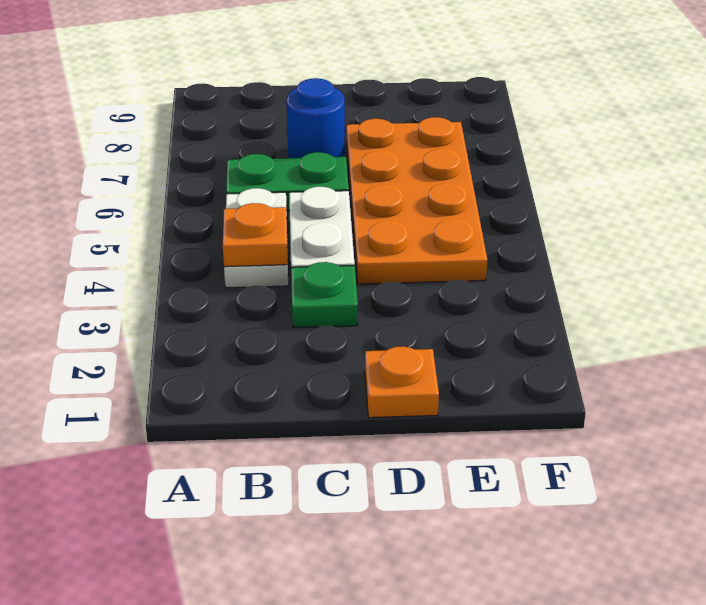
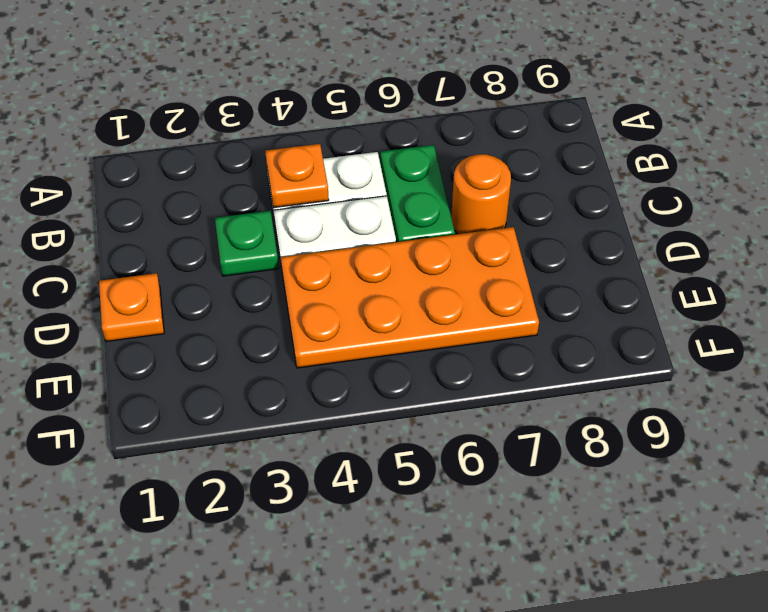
blue round brick C7 level 1 -> orange round brick C7 level 1

